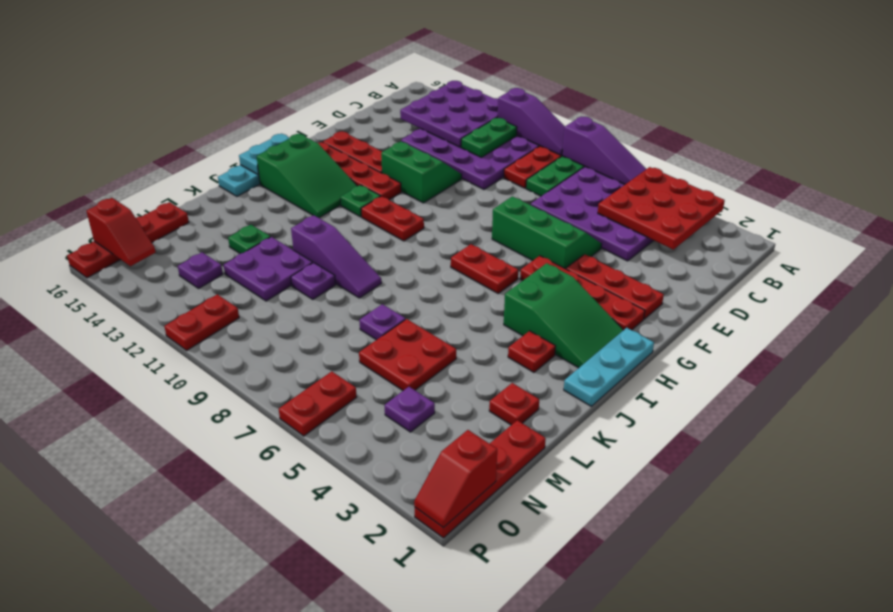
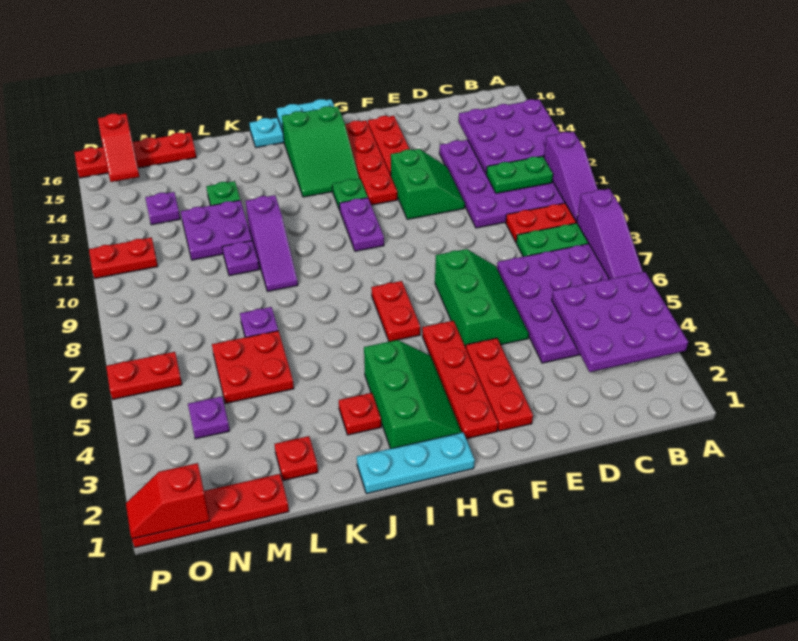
red plate A3:C5 level 2 -> purple plate A3:C5 level 2
green slope H2:I4 level 1 top 4 -> green slope H2:I4 level 1 top I
red plate H10:H11 level 1 -> purple plate H10:H11 level 1

